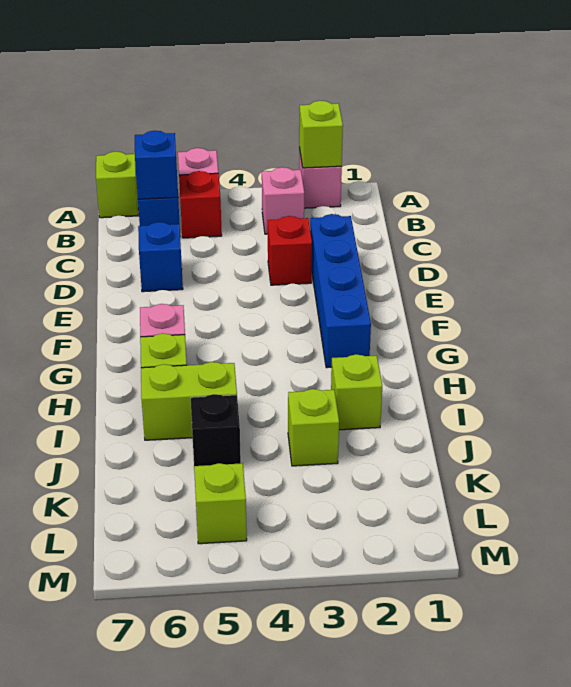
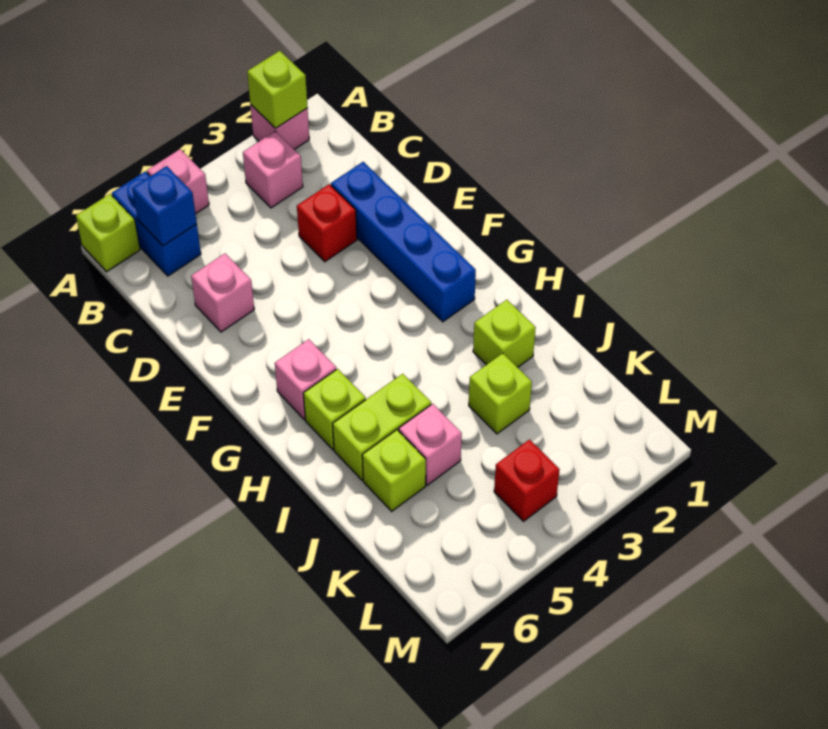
red brick B5 level 1 -> red brick L4 level 1
blue brick D6 level 1 -> pink brick D6 level 1
black brick J5 level 1 -> pink brick J5 level 1
lime brick L5 level 1 -> lime brick J6 level 1

